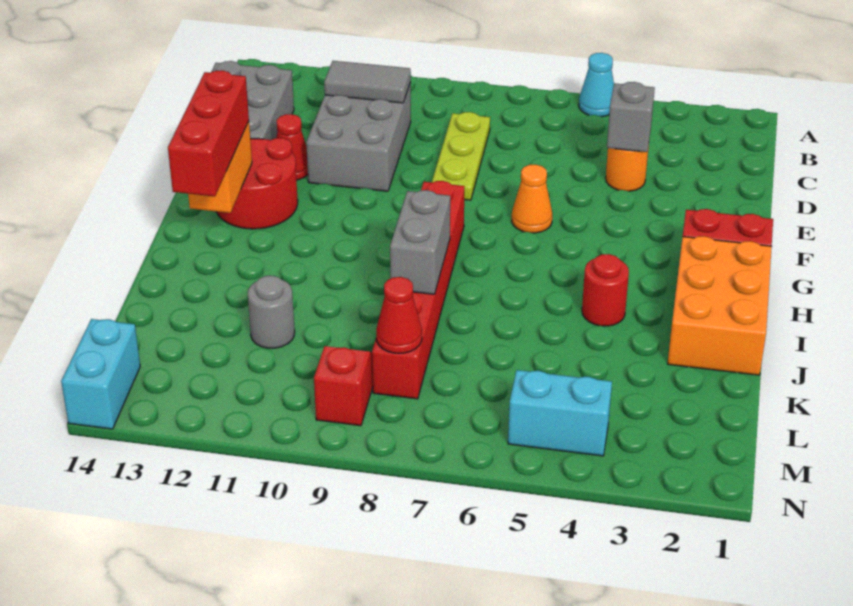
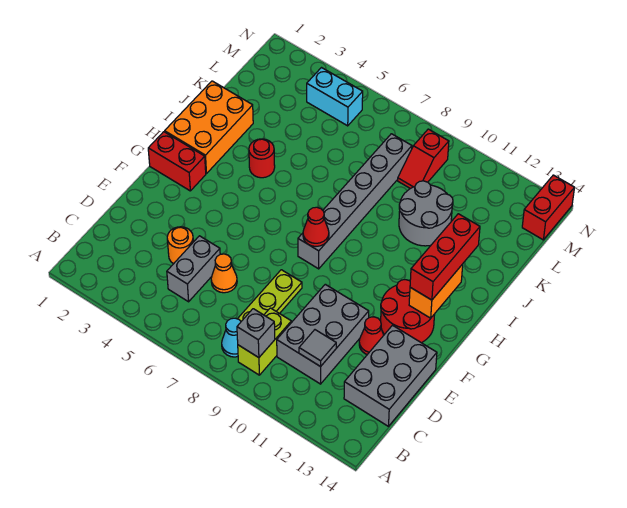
cyan cone A5 level 1 -> cyan cone B8 level 1
none -> lime brick B9:C9 level 1
grey tile C10:C11 level 2 -> grey tile C11 level 2
grey brick D4 level 2 -> grey brick B9 level 2
orange cone F6 level 1 -> orange cone D6 level 1
red brick G8:L8 level 1 -> grey brick G8:L8 level 1
grey brick I8:J8 level 2 -> grey brick C5:D5 level 1
grey round brick K11 level 1 -> grey round brick J10:K11 level 1
red cone L8 level 2 -> red cone G8 level 2
cyan brick M14:N14 level 1 -> red brick M14:N14 level 1

